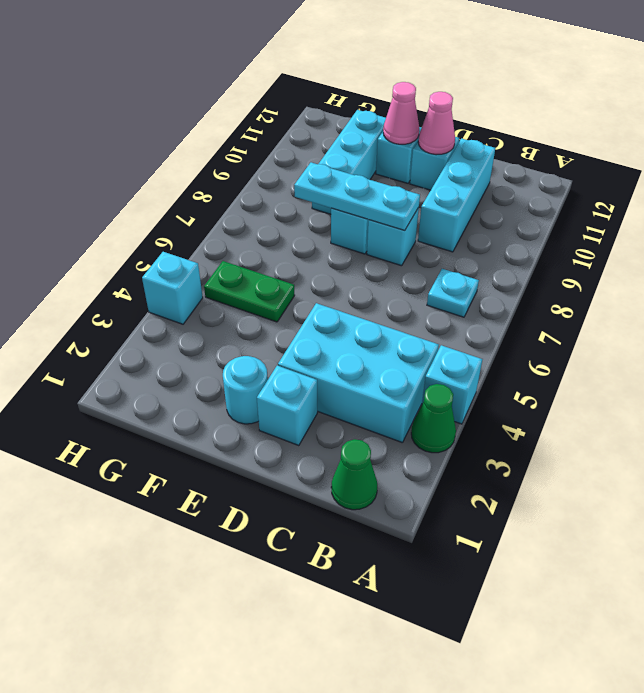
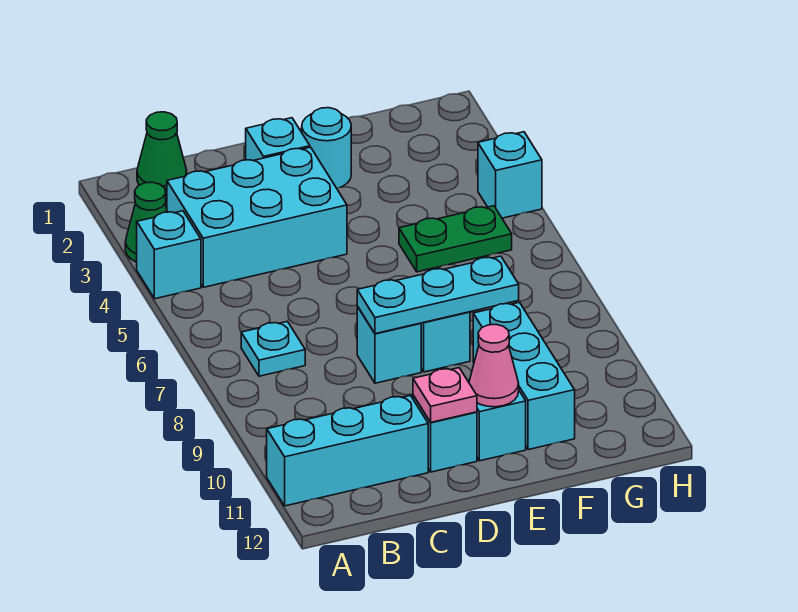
cyan brick C9:C11 level 1 -> cyan brick A11:C11 level 1
pink cone D11 level 2 -> pink plate D11 level 2

